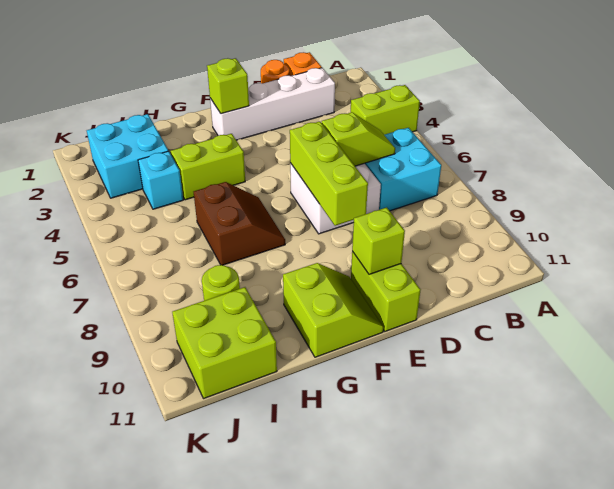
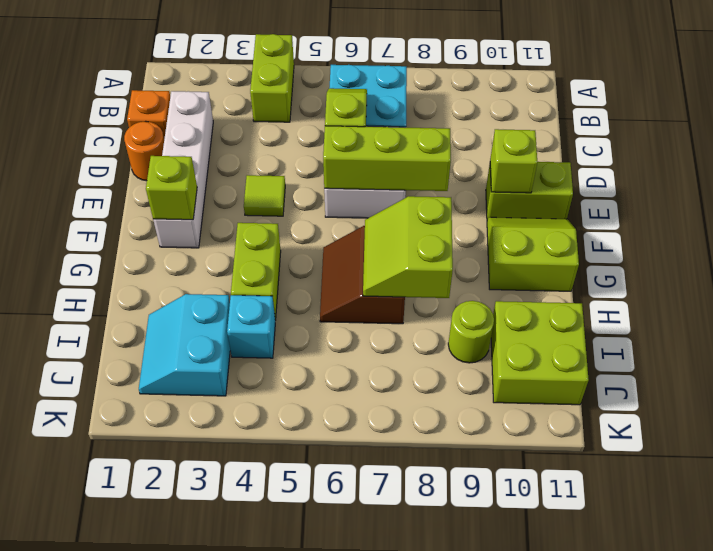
none -> lime tile E4 level 1
brown slope G6:H7 level 1 top H -> brown slope G6:H7 level 1 top 7
none -> lime slope G7:H8 level 2 top 8
cyan brick I2:J3 level 1 -> cyan slope I2:J3 level 1 top 3

